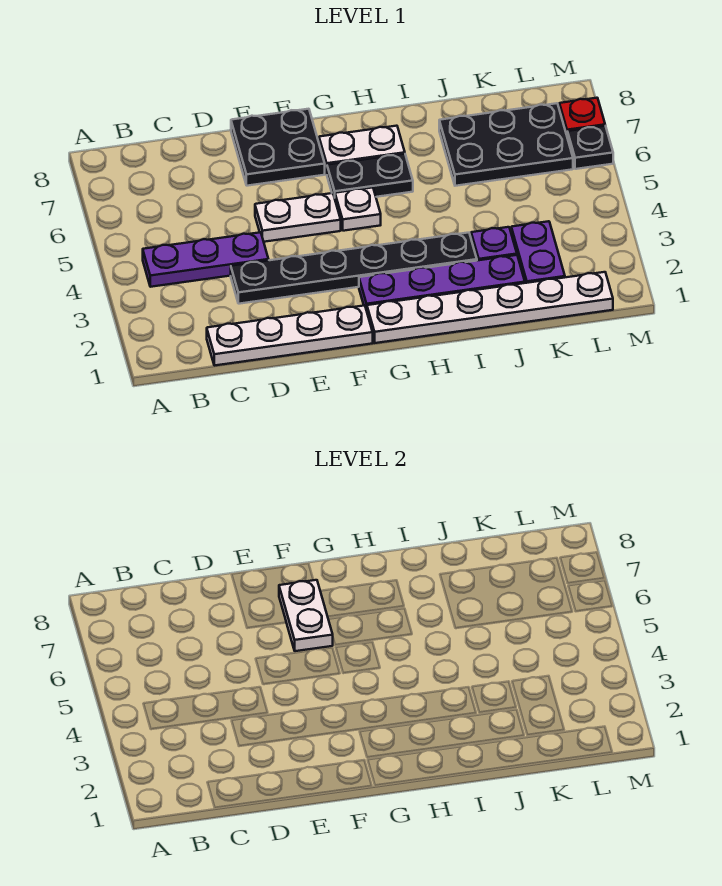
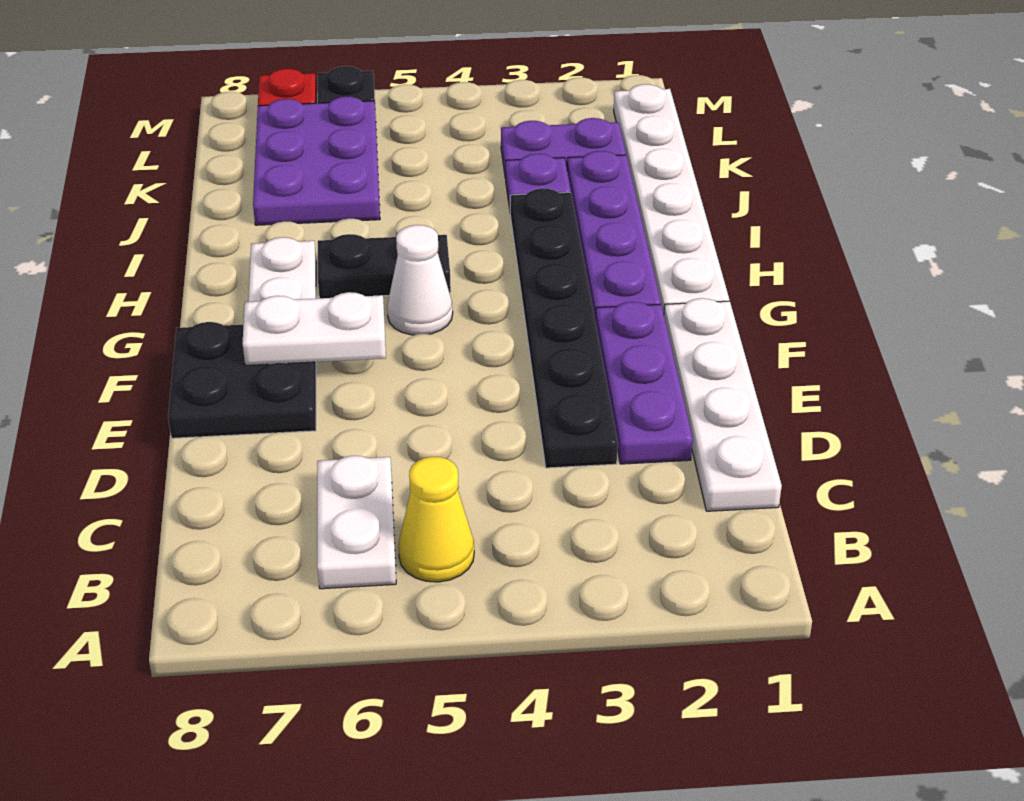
purple plate B4:D4 level 1 -> purple plate D2:F2 level 1
none -> yellow cone B5 level 1
white plate E5:F5 level 1 -> white plate B6:C6 level 1
white plate G5 level 1 -> white cone G5 level 1
black plate G6:H6 level 1 -> black plate H5:H6 level 1
black plate J6:L7 level 1 -> purple plate J6:L7 level 1

